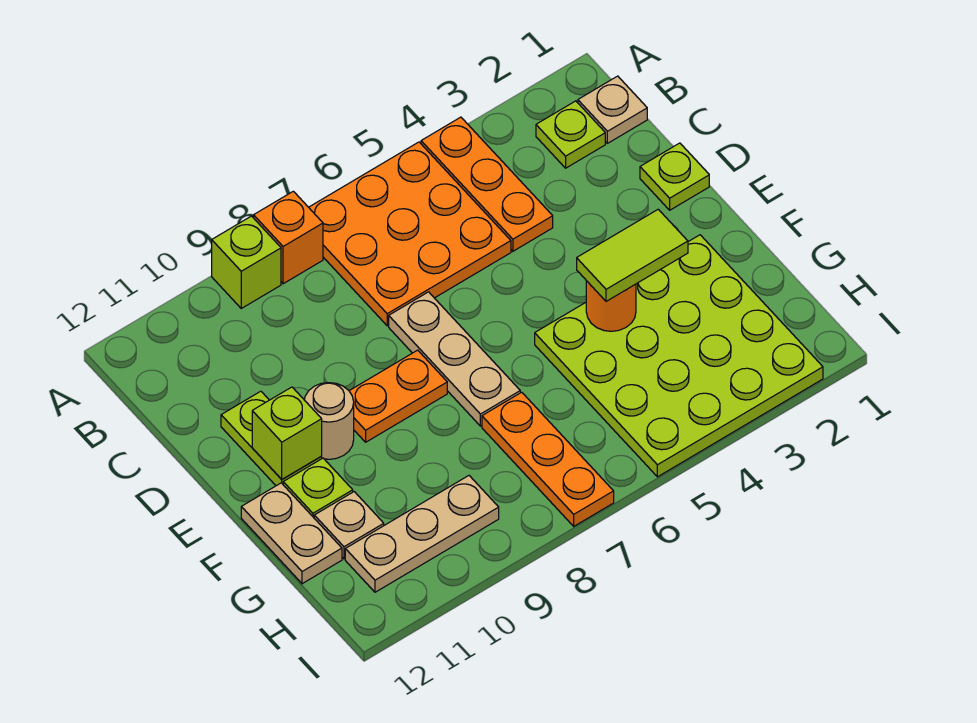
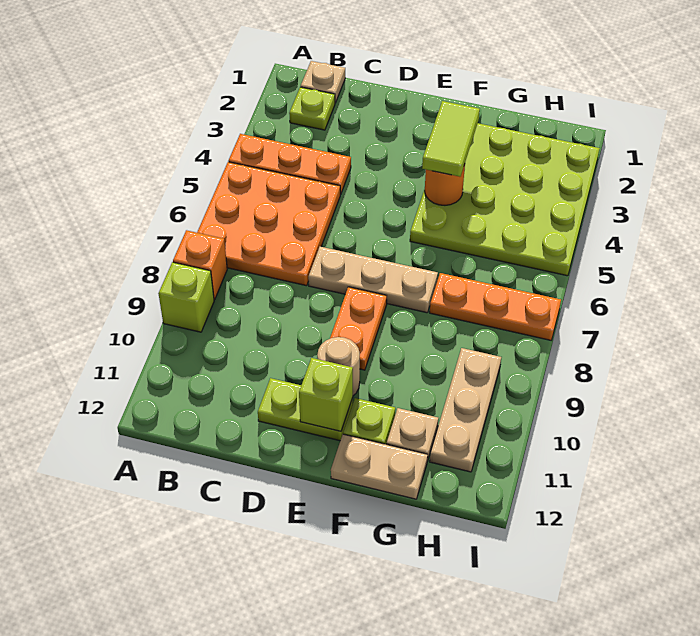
lime plate D1 level 1 -> none

